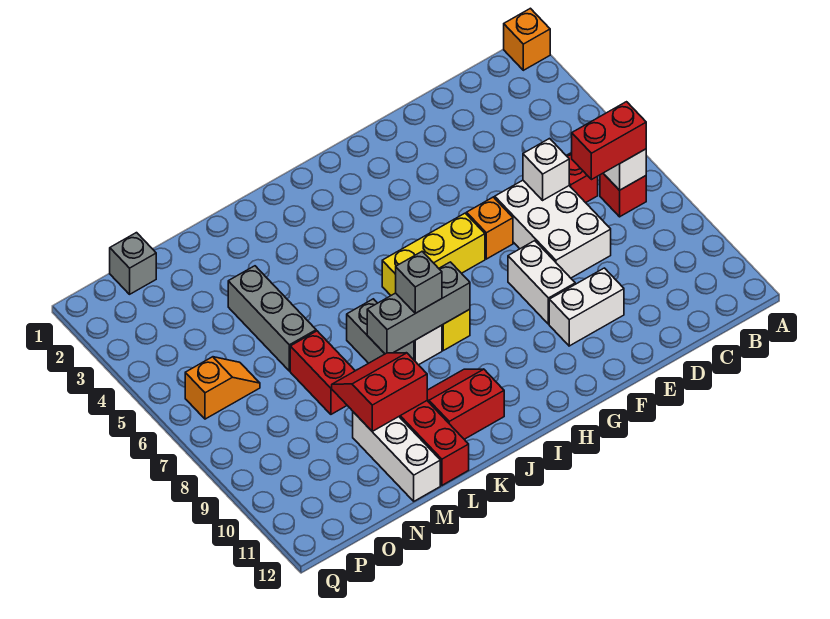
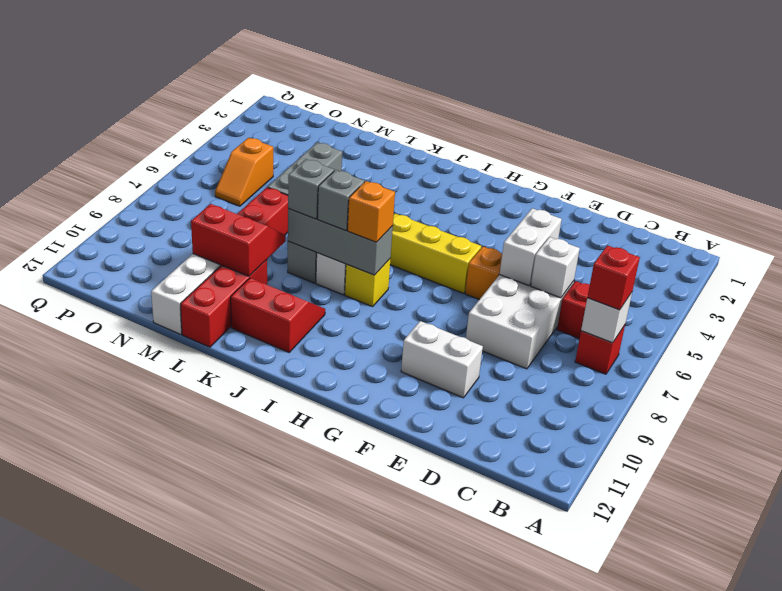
orange brick A1 level 1 -> orange brick I8 level 3
red brick B7:C7 level 3 -> red brick B7 level 3
white brick F8:F9 level 1 -> white brick E5:E6 level 2
grey brick O1 level 1 -> grey brick K8 level 3
orange slope O6:P6 level 1 top P -> orange slope O5:O6 level 1 top 5

